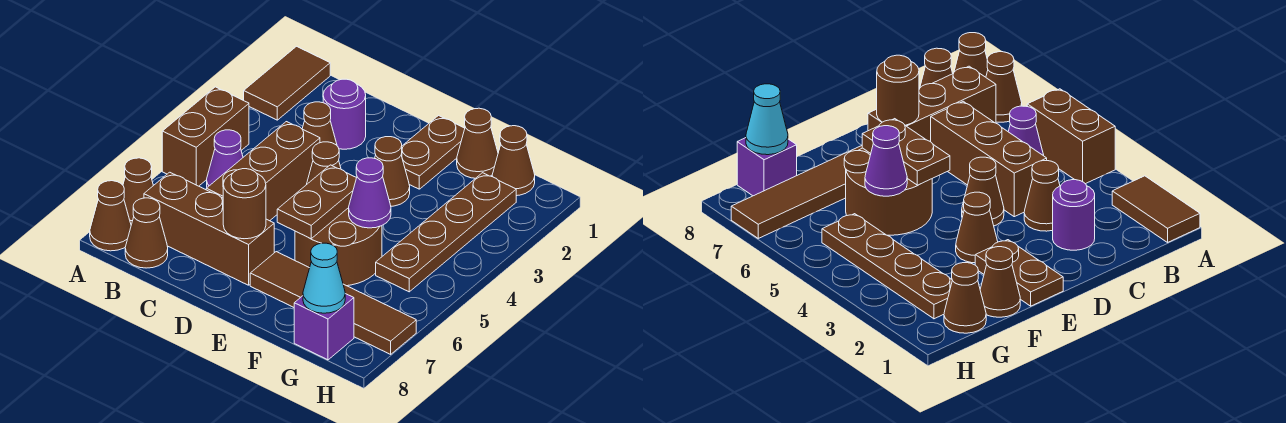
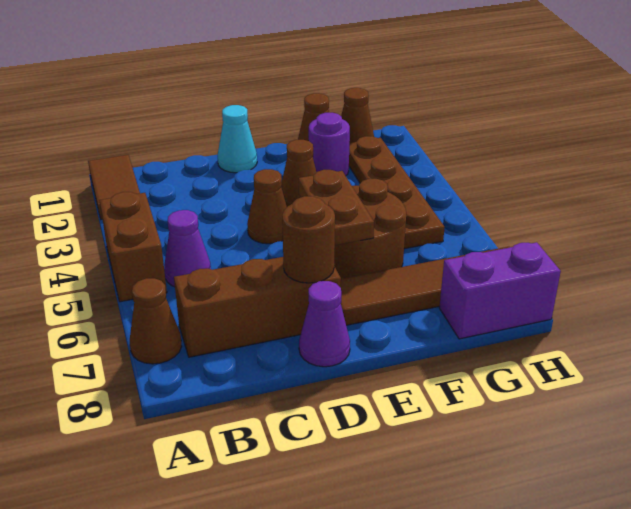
brown cone A8 level 1 -> none
brown cone B8 level 1 -> none
purple round brick C2 level 1 -> purple round brick F2 level 1
brown cone C3 level 1 -> none
brown brick C4:C6 level 1 -> none
brown plate E1:E2 level 1 -> none
purple cone F5 level 2 -> purple cone D8 level 1
purple brick G8 level 1 -> purple brick G8:H8 level 1
cyan cone G8 level 2 -> cyan cone D1 level 1

